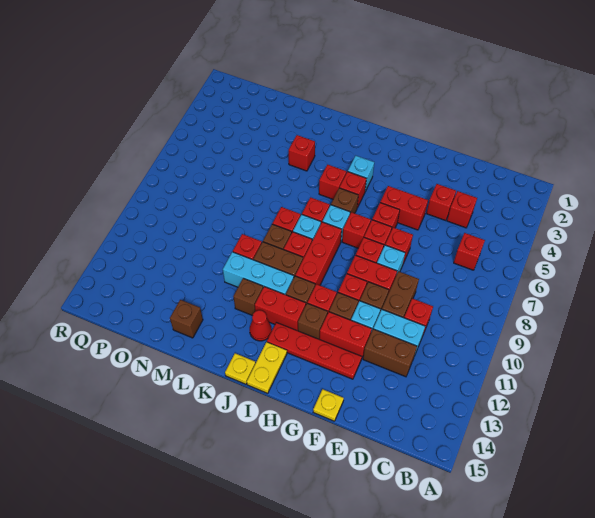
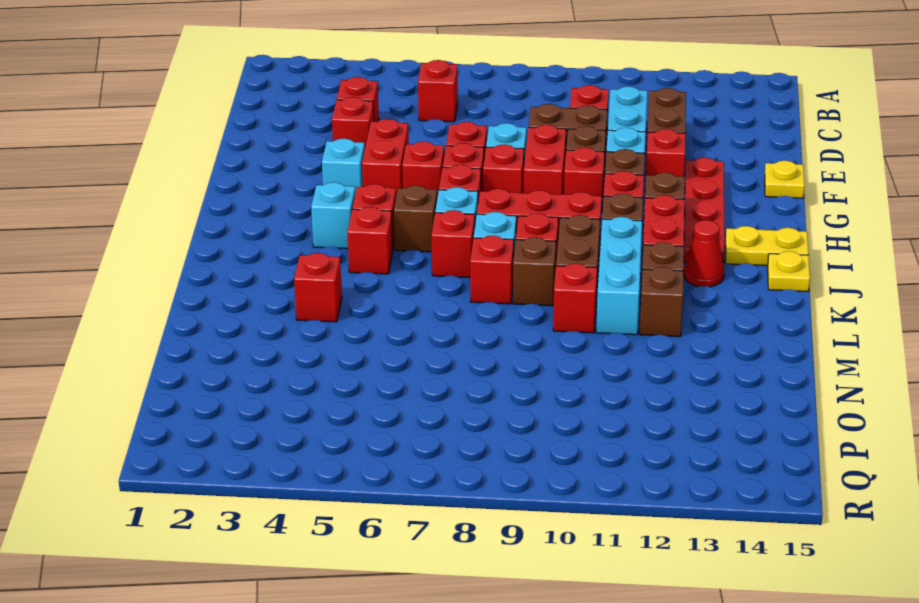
red brick F12:G12 level 1 -> red brick F12 level 1
none -> cyan brick G4 level 1
brown brick M14 level 1 -> brown brick L12 level 1

